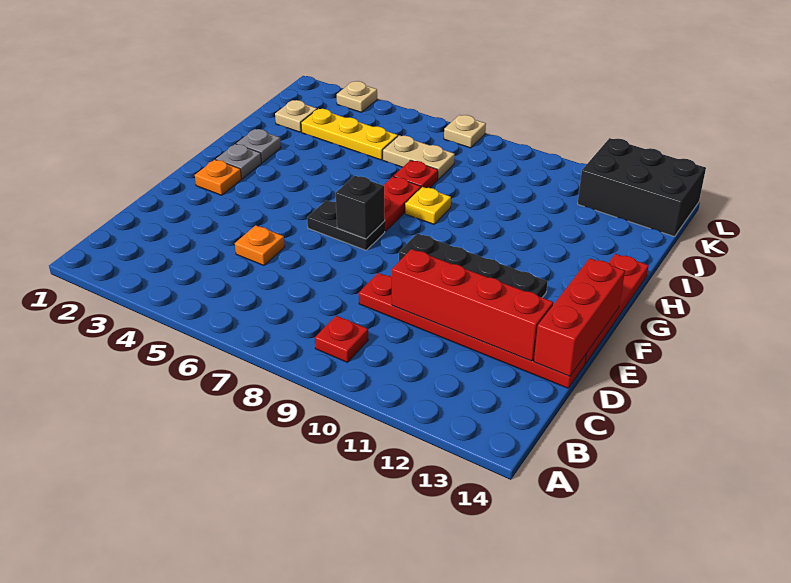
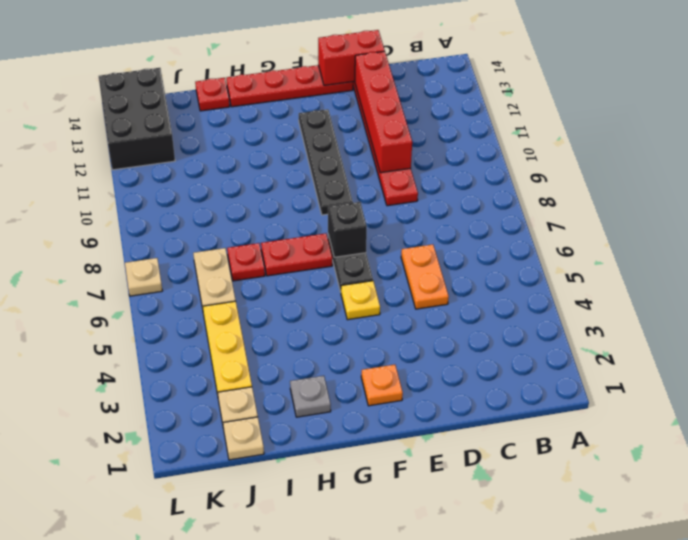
red plate B9 level 1 -> red plate I14 level 1
orange plate D5 level 1 -> orange plate D5:D6 level 1
red brick D14:F14 level 2 -> red brick D14:E14 level 2
grey plate G2 level 1 -> none
yellow plate H8 level 1 -> yellow plate F5 level 1
tan plate L3 level 1 -> tan plate J1 level 1

